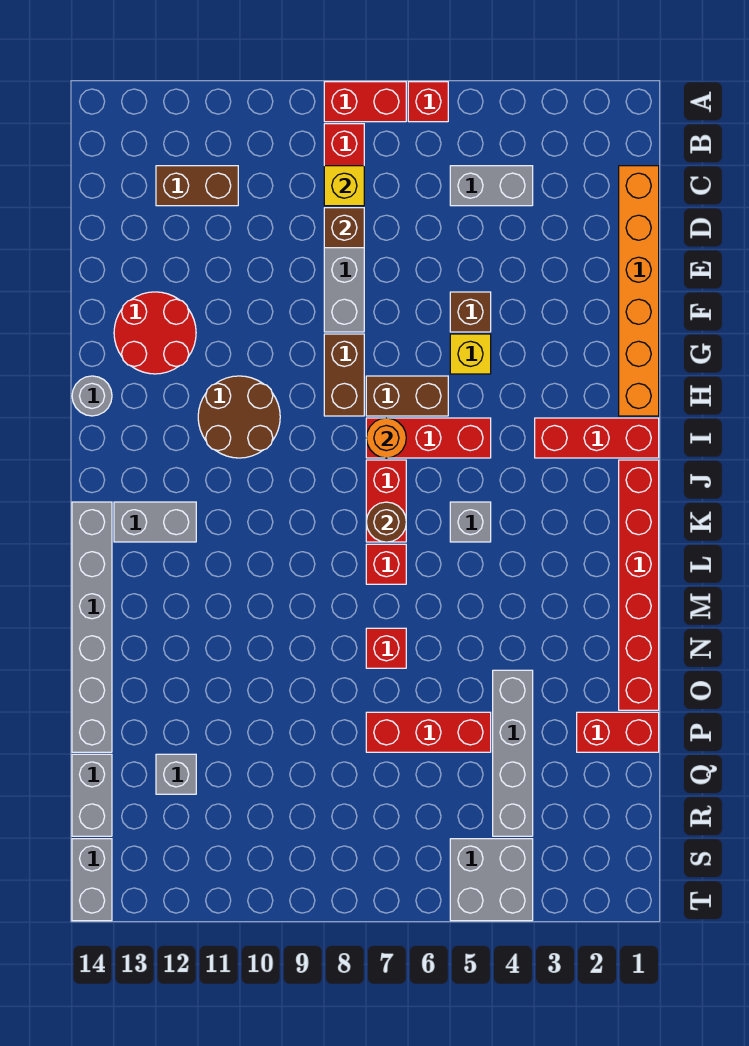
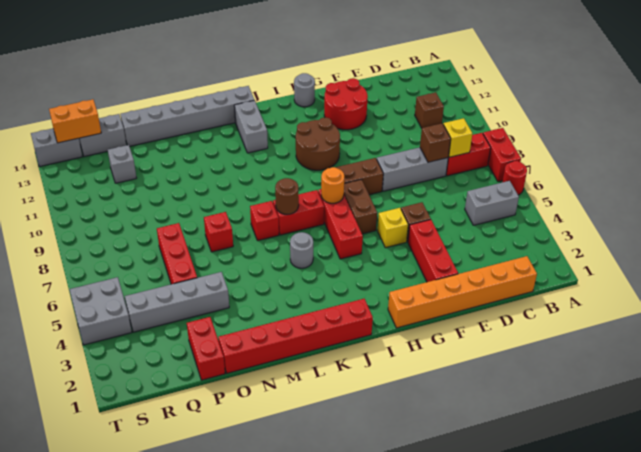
red brick A6 level 1 -> red round brick A6 level 1
grey brick C4:C5 level 1 -> grey brick B5:C5 level 1
brown brick C11:C12 level 1 -> brown brick C11 level 1
red brick I1:I3 level 1 -> red brick F2:F4 level 1
grey brick K5 level 1 -> grey round brick K5 level 1
none -> orange brick R14:S14 level 2

